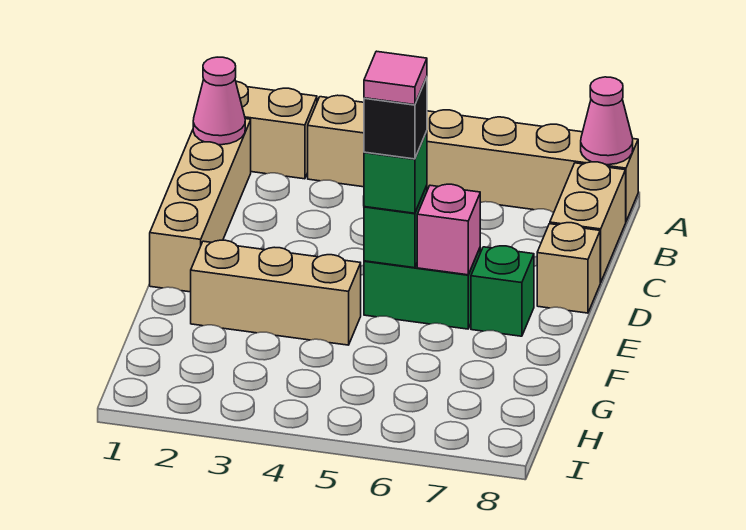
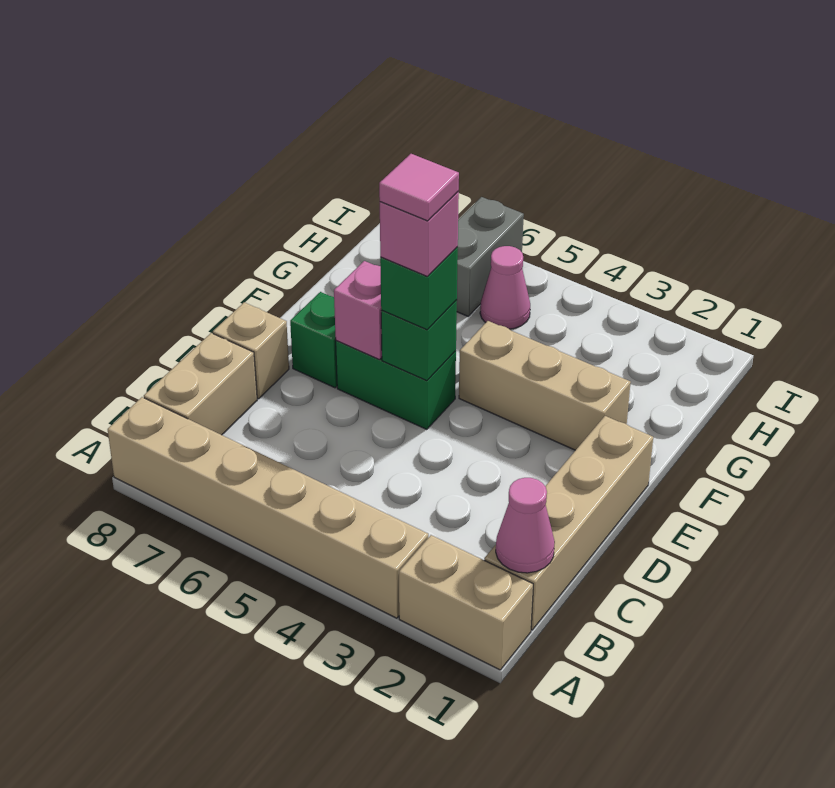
pink cone A8 level 2 -> pink cone H5 level 1
black brick E5 level 4 -> pink brick E5 level 4
none -> grey brick H6:I6 level 1

